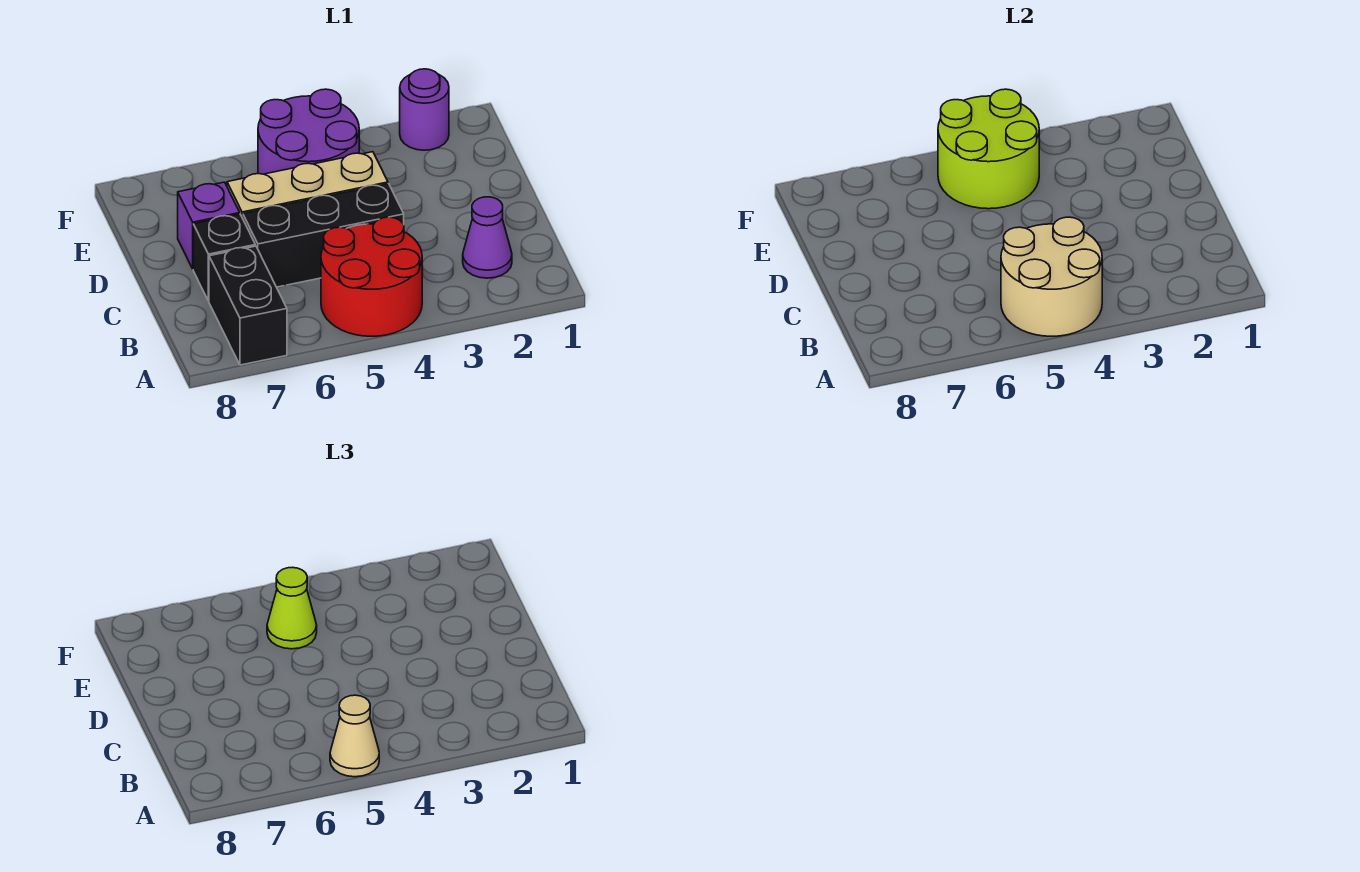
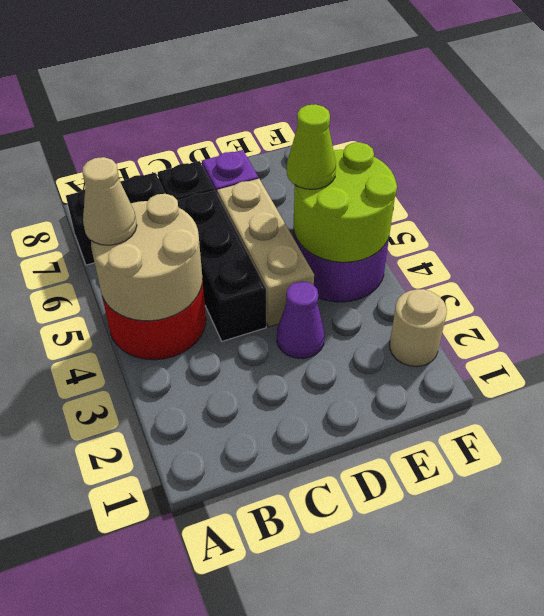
purple cone B2 level 1 -> purple cone D3 level 1
purple round brick F2 level 1 -> tan round brick F2 level 1

